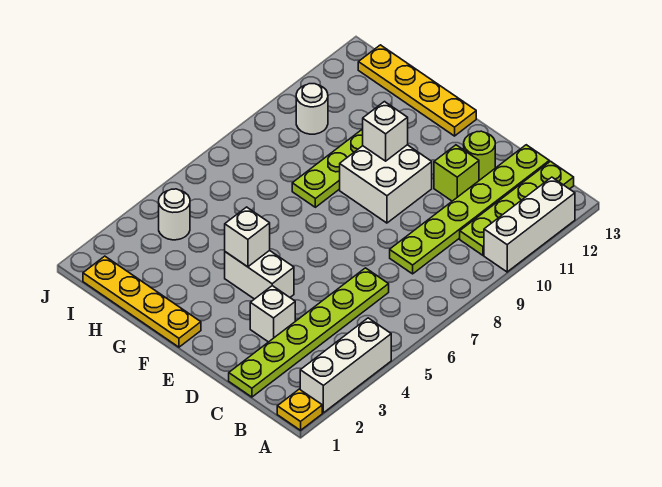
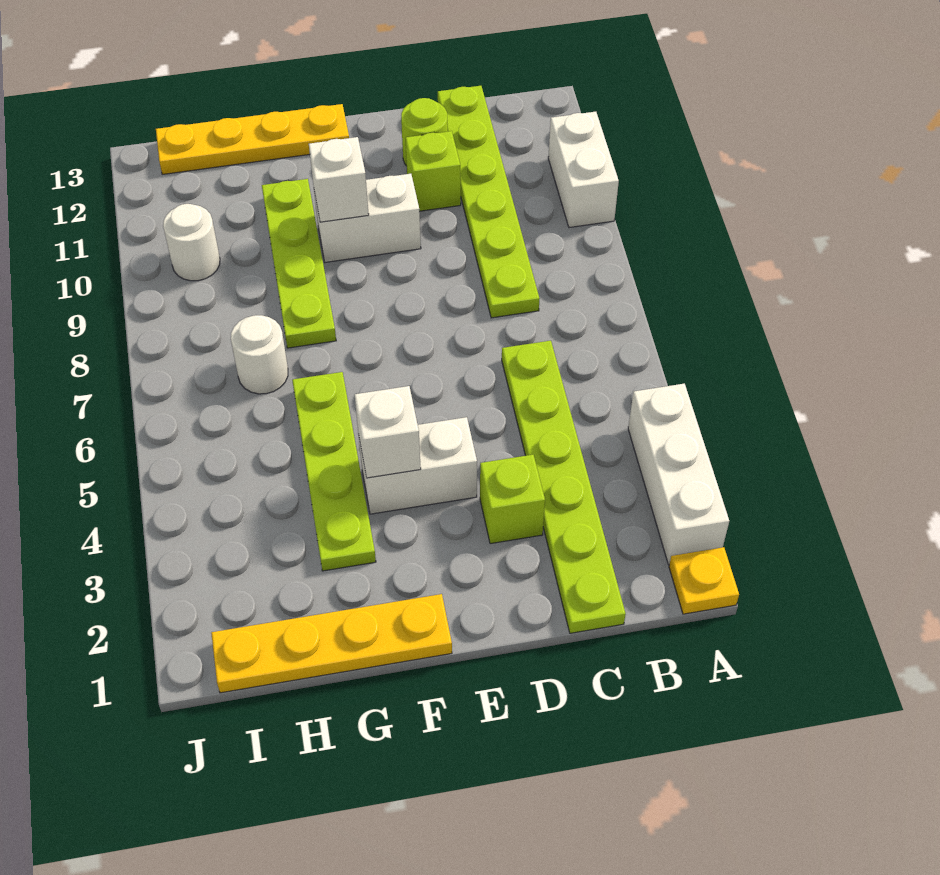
white brick A10:A12 level 1 -> white brick A10:A11 level 1
lime plate B10:B13 level 1 -> lime plate G3:G6 level 1
white brick D3 level 1 -> lime brick D3 level 1
white brick E9:F10 level 1 -> white brick E10:F10 level 1
white round brick I4 level 1 -> white round brick H7 level 1

